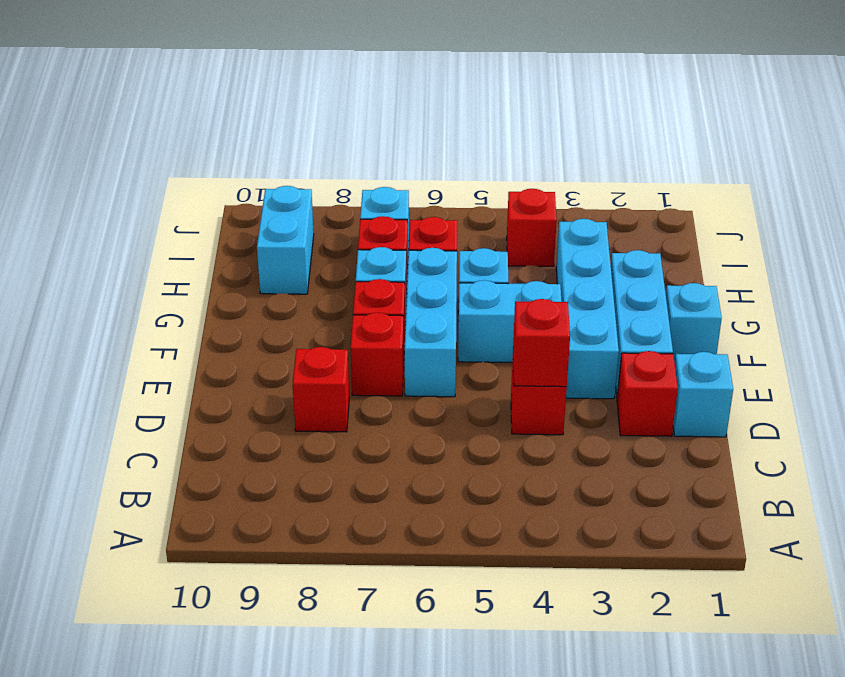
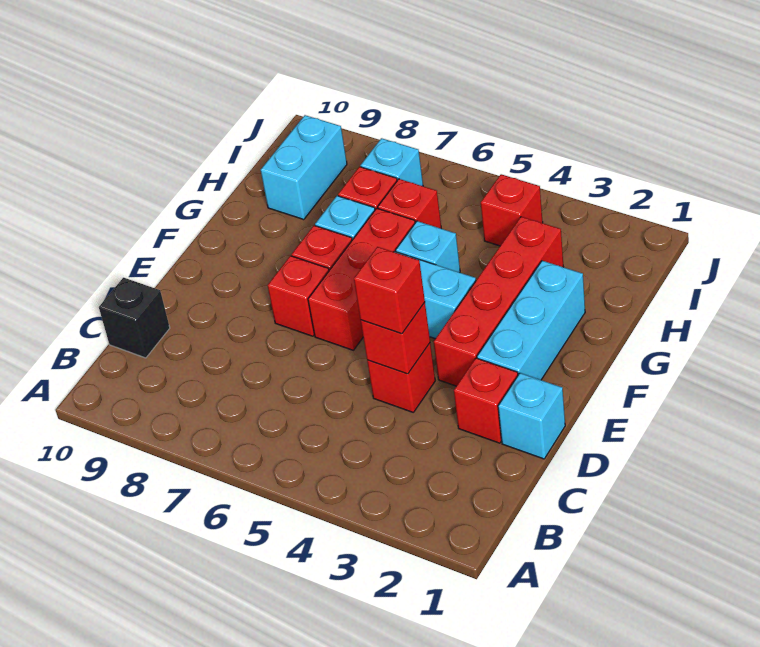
none -> black brick C10 level 1
red brick D8 level 1 -> red brick D4 level 3
cyan brick E3:H3 level 1 -> red brick E3:H3 level 1
cyan brick E6:G6 level 1 -> red brick E6:G6 level 1
cyan brick F1 level 1 -> none

